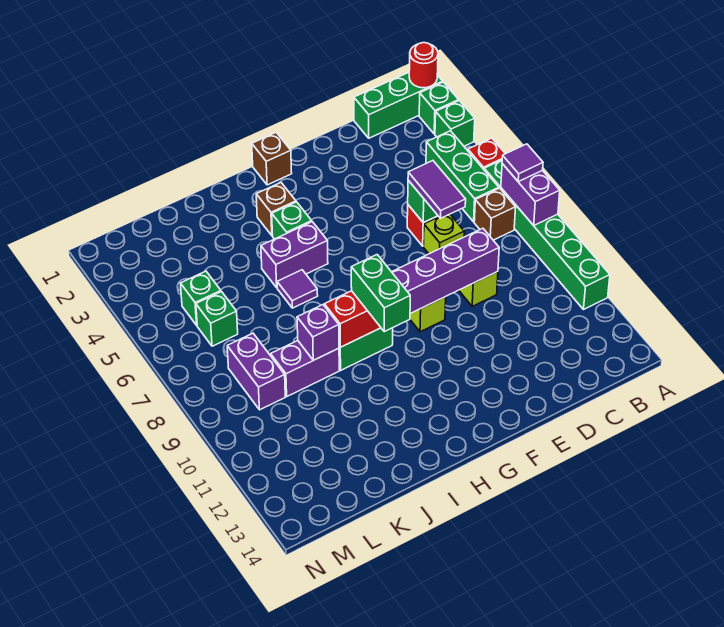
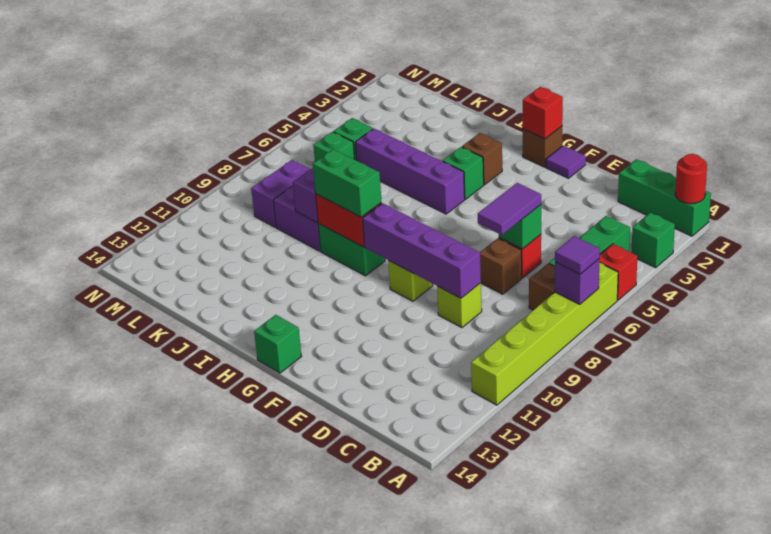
green brick A2 level 1 -> green brick G14 level 1
green brick A6:A11 level 1 -> lime brick A6:A11 level 1
purple brick A7:A8 level 2 -> purple brick A7 level 2
lime brick D7 level 1 -> brown brick D7 level 1
none -> red brick G1 level 2
purple brick H5:I5 level 1 -> purple brick H5:K5 level 1
green brick H9:H10 level 3 -> green brick H9:I9 level 3
purple tile I6 level 1 -> purple tile F1 level 1

